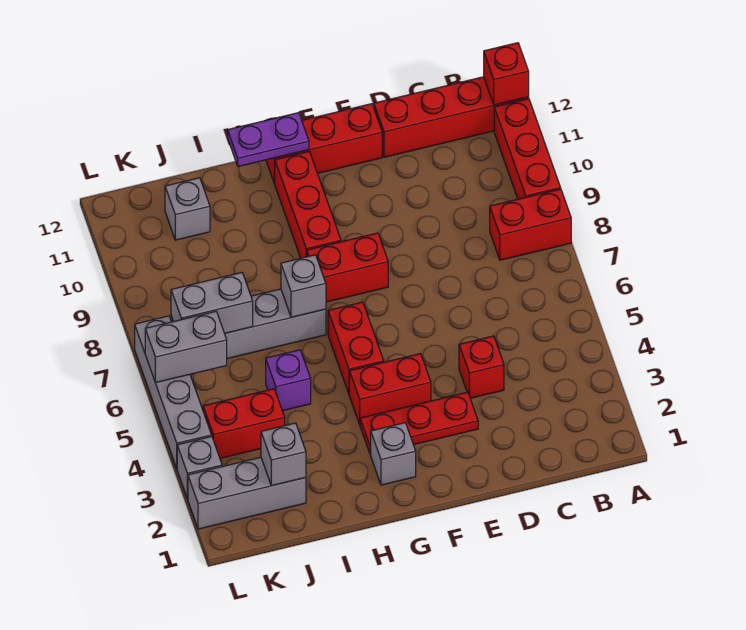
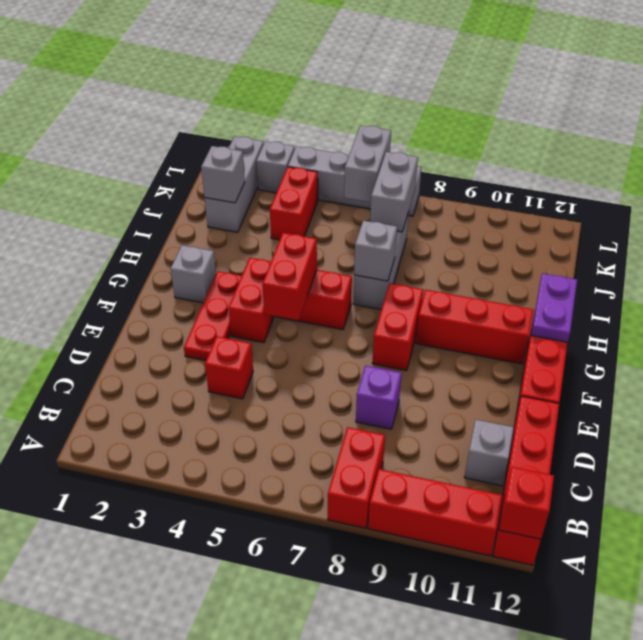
none -> red brick F5:G5 level 2
purple brick I5 level 1 -> purple brick D8 level 1
grey brick J11 level 1 -> grey brick C11 level 1

